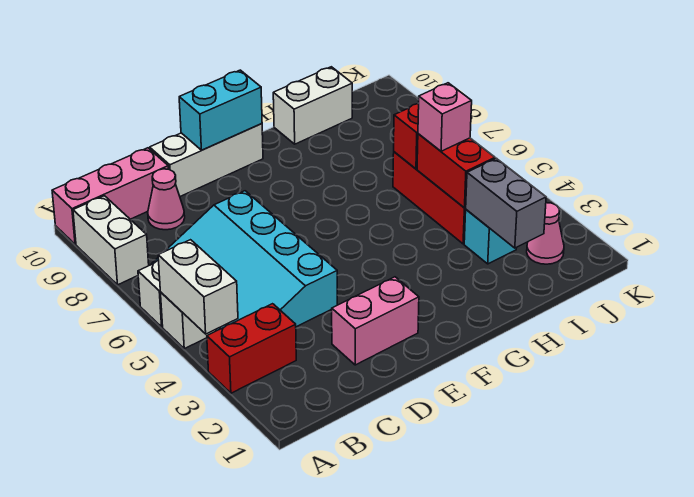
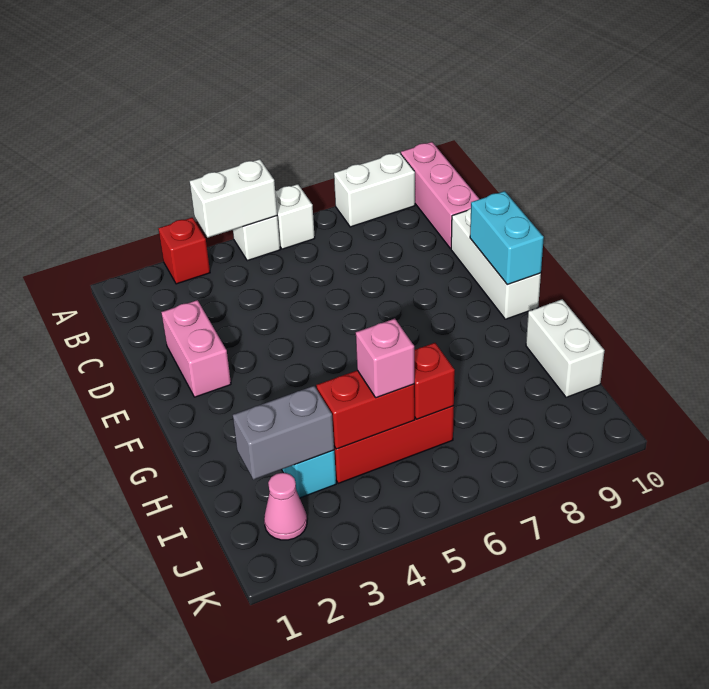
red brick A3:B3 level 1 -> red brick A3 level 1
cyan slope B4:D7 level 1 top D -> none
pink cone C9 level 1 -> none

